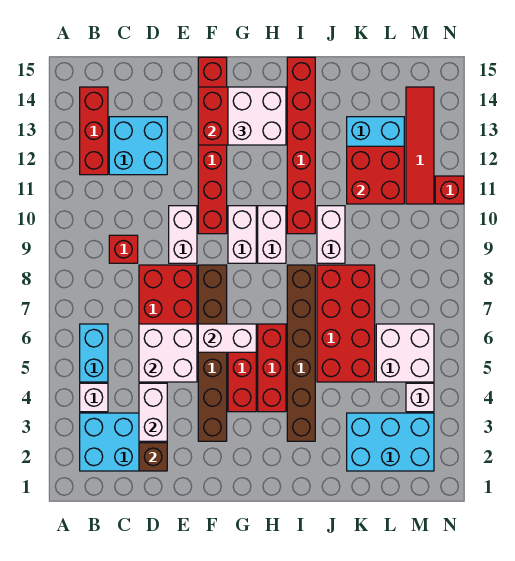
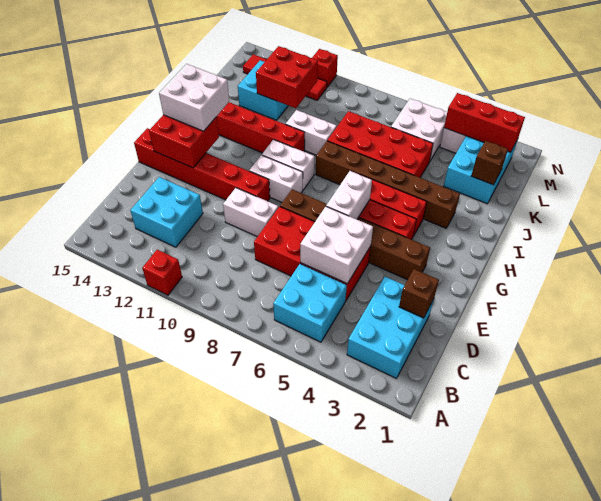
white brick B4 level 1 -> none
cyan brick B5:B6 level 1 -> cyan brick B5:C6 level 1
red brick B12:B14 level 1 -> red brick M2:M4 level 2
red brick C9 level 1 -> red brick A11 level 1
white brick D3:D4 level 2 -> none
none -> brown brick K2 level 2

